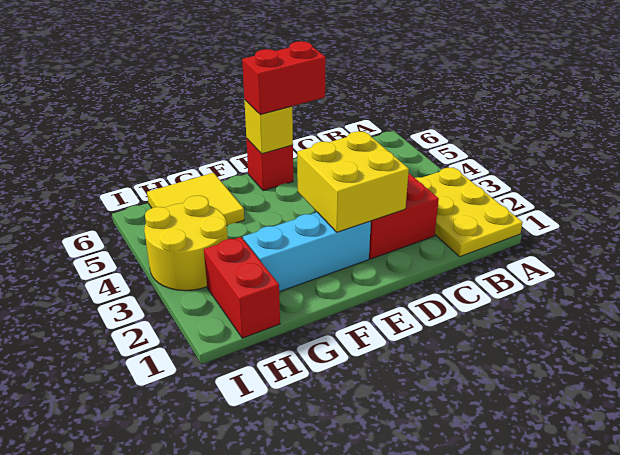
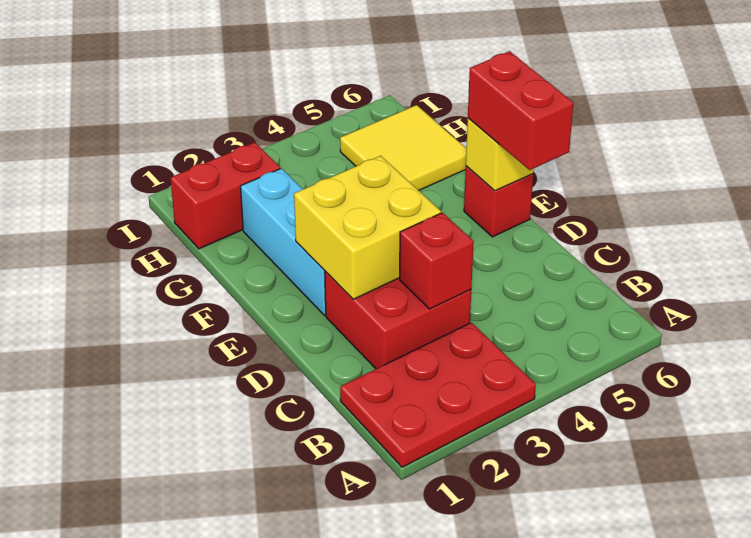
yellow plate A1:B3 level 1 -> red plate A1:B3 level 1
none -> red brick C3 level 2
yellow round brick H3:I4 level 1 -> none

